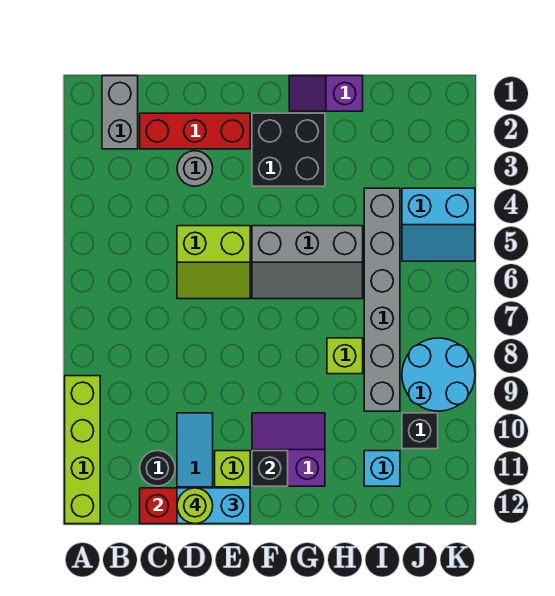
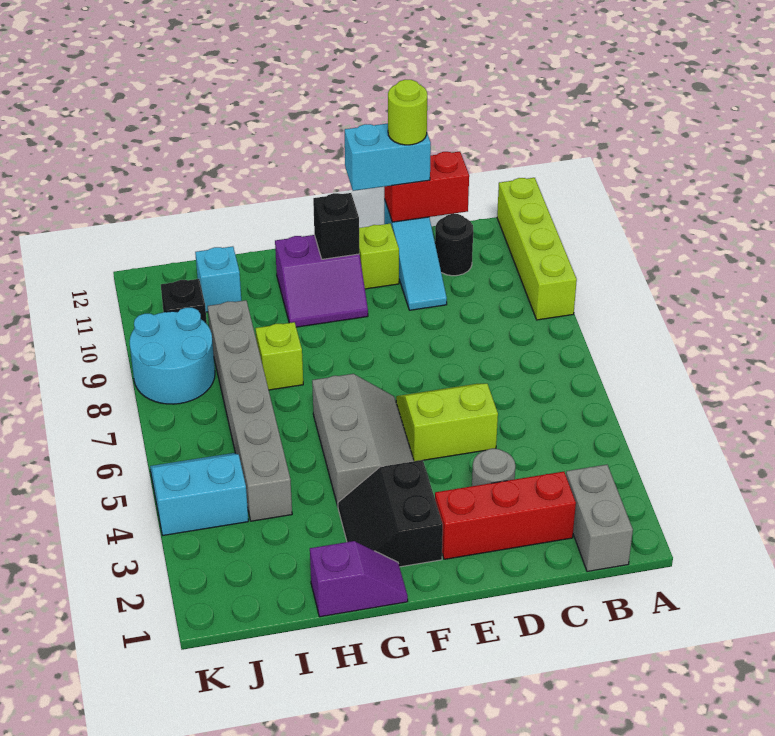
black brick F2:G3 level 1 -> black slope F2:G3 level 1 top F
grey slope F5:H6 level 1 top 5 -> grey slope F4:G6 level 1 top G

